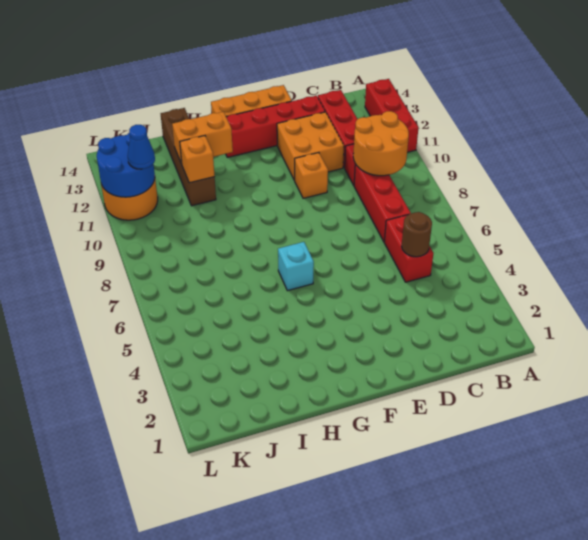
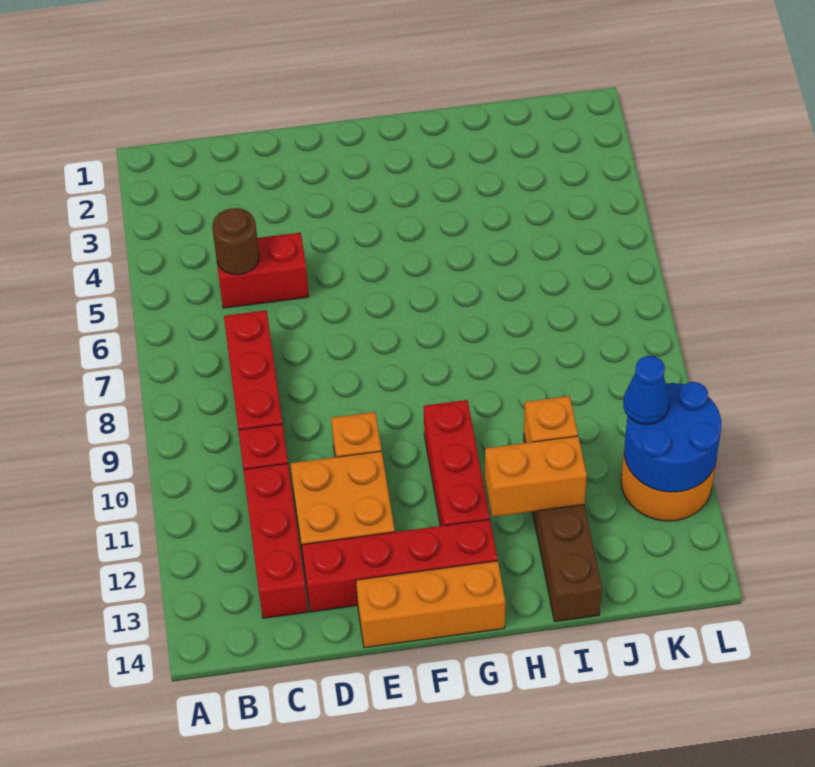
red brick A11:A13 level 1 -> red brick G10:G12 level 1
orange round brick B9:C10 level 2 -> none
red brick C5:C6 level 1 -> red brick C5:D5 level 1
cyan brick G6 level 1 -> none

